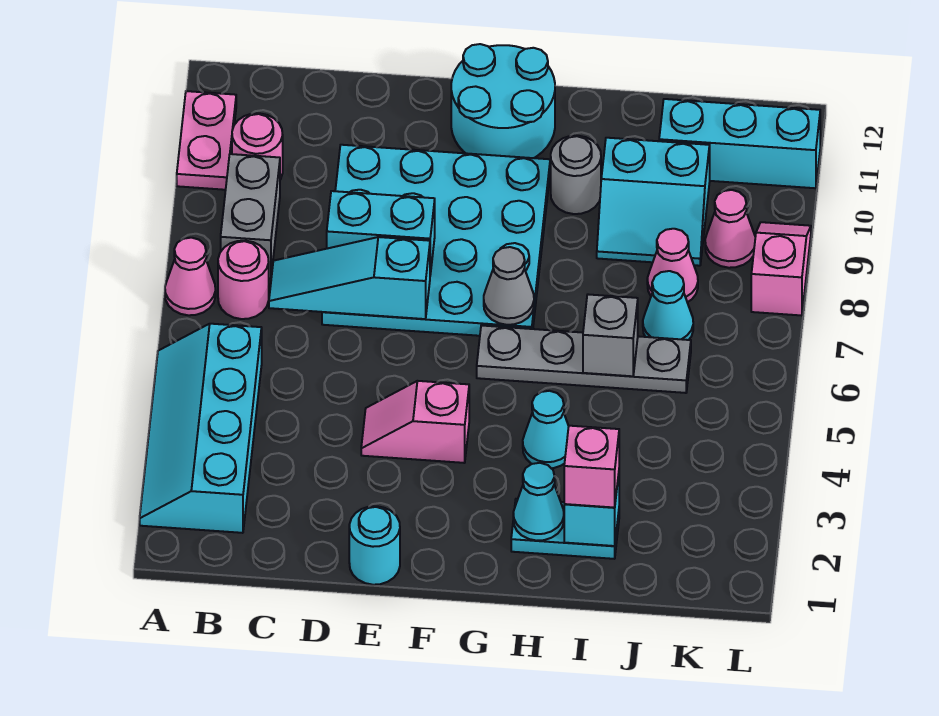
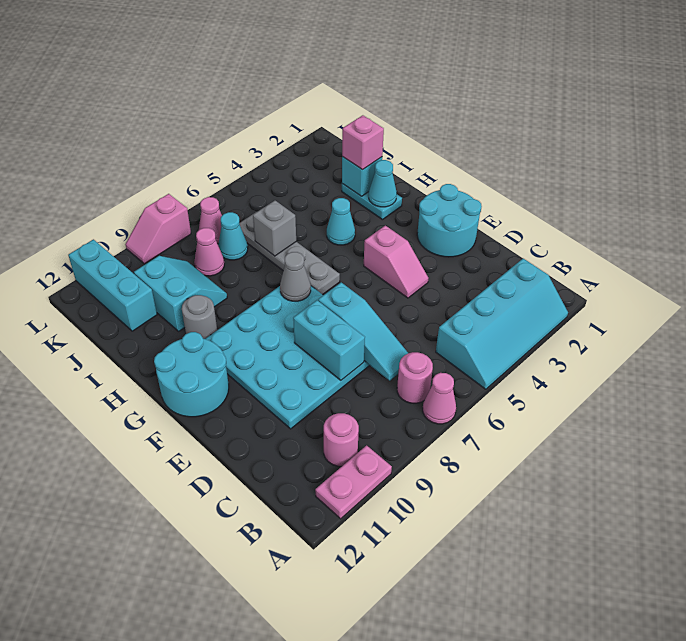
grey brick B8:B9 level 1 -> none
cyan round brick E1 level 1 -> cyan round brick E1:F2 level 1
pink cone K9 level 1 -> pink cone K7 level 1

